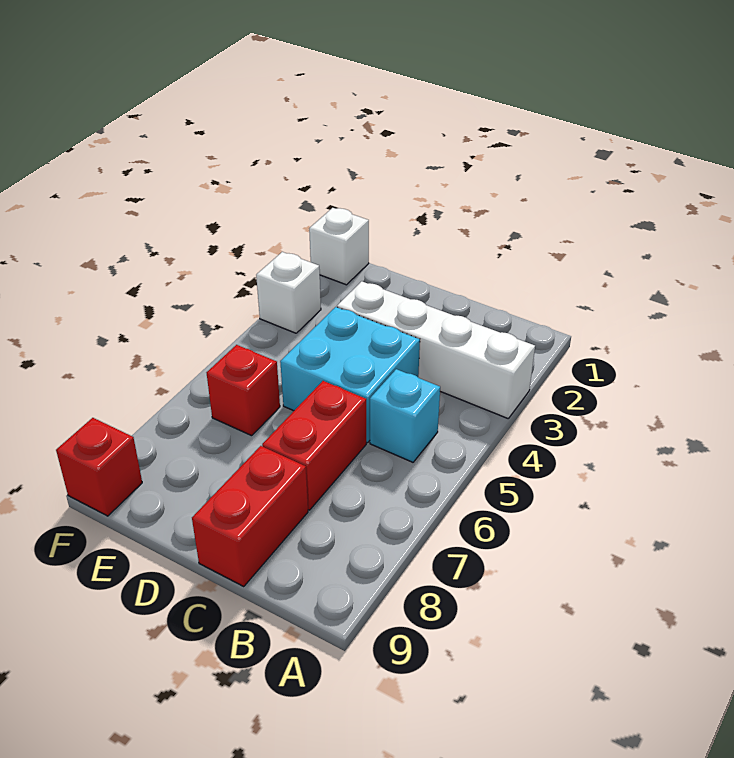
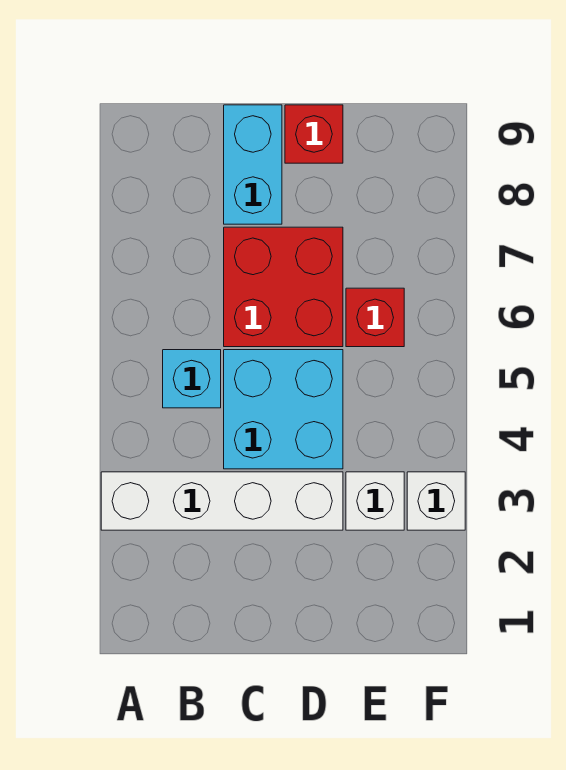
red brick C6:C7 level 1 -> red brick C6:D7 level 1
red brick C8:C9 level 1 -> cyan brick C8:C9 level 1
white brick F1 level 1 -> white brick E3 level 1
red brick F9 level 1 -> red brick D9 level 1

